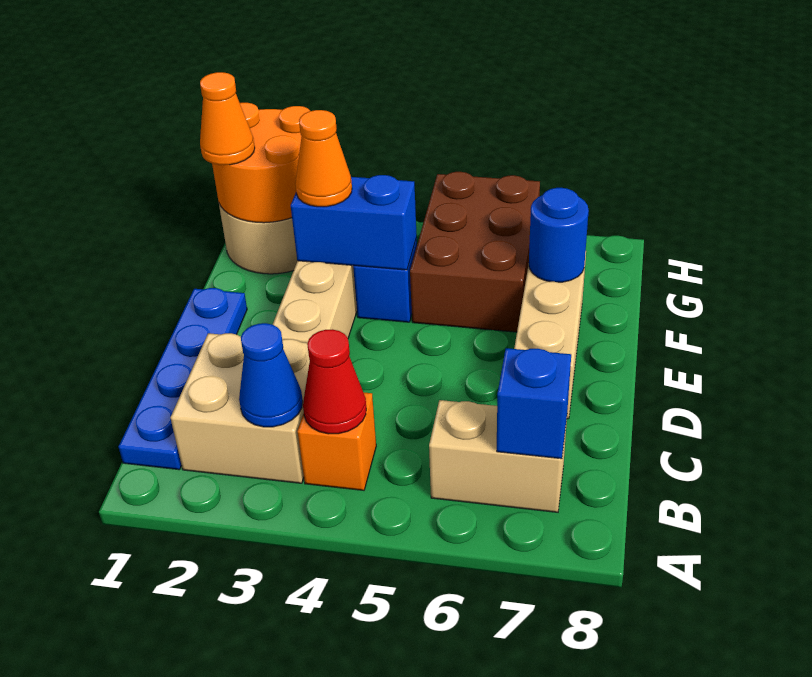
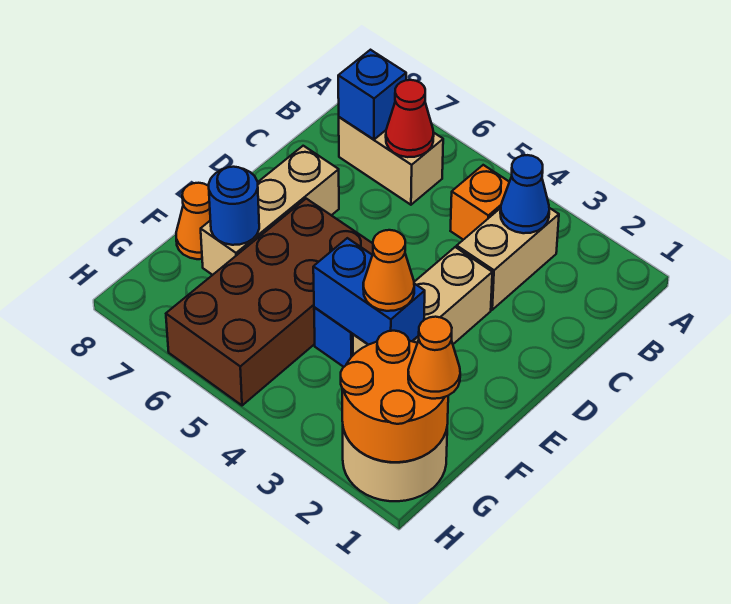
blue plate B1:E1 level 1 -> none
tan brick B2:C3 level 1 -> tan brick B3:C3 level 1
red cone B4 level 2 -> red cone B6 level 2
brown brick F5:H6 level 1 -> brown brick E5:H6 level 1
none -> orange cone F8 level 1

